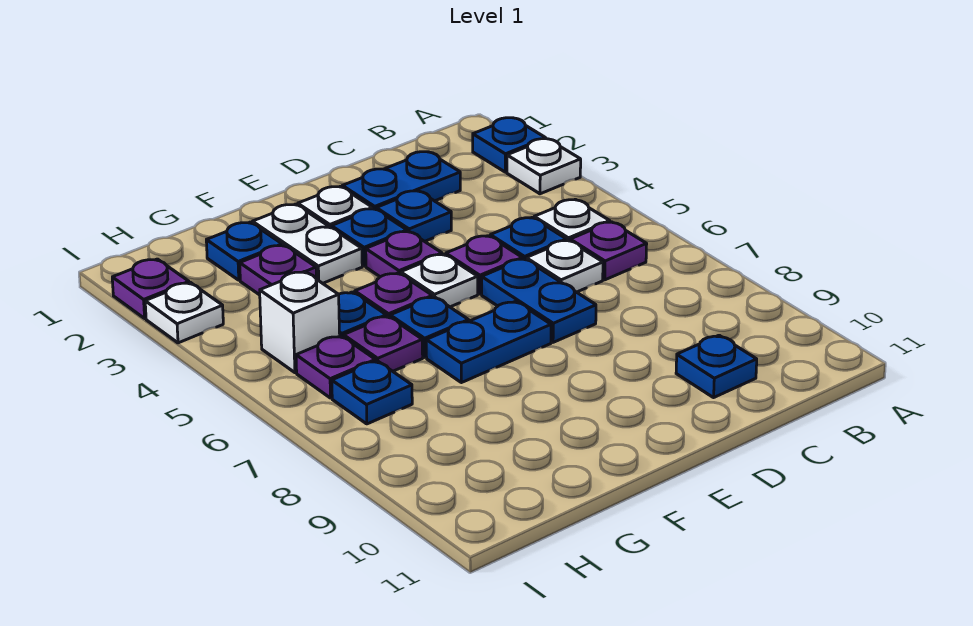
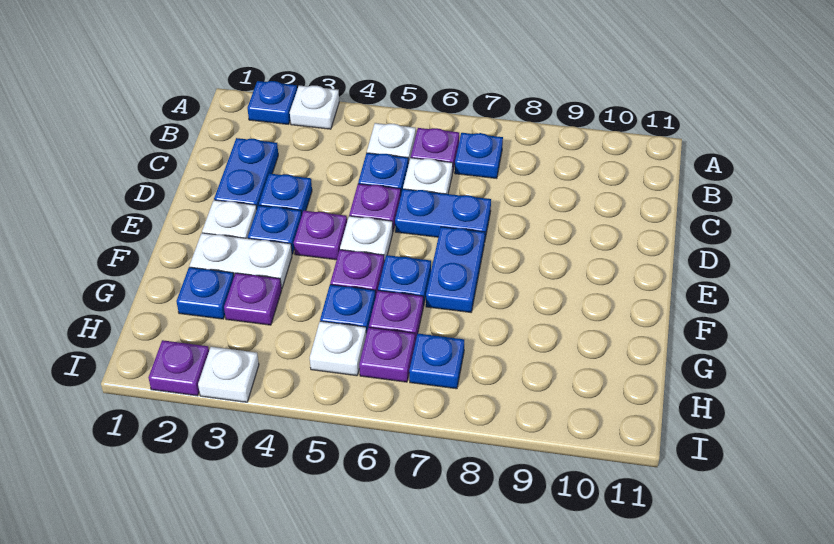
blue plate C10 level 1 -> blue plate B7 level 1
white brick H5 level 1 -> white plate H5 level 1

